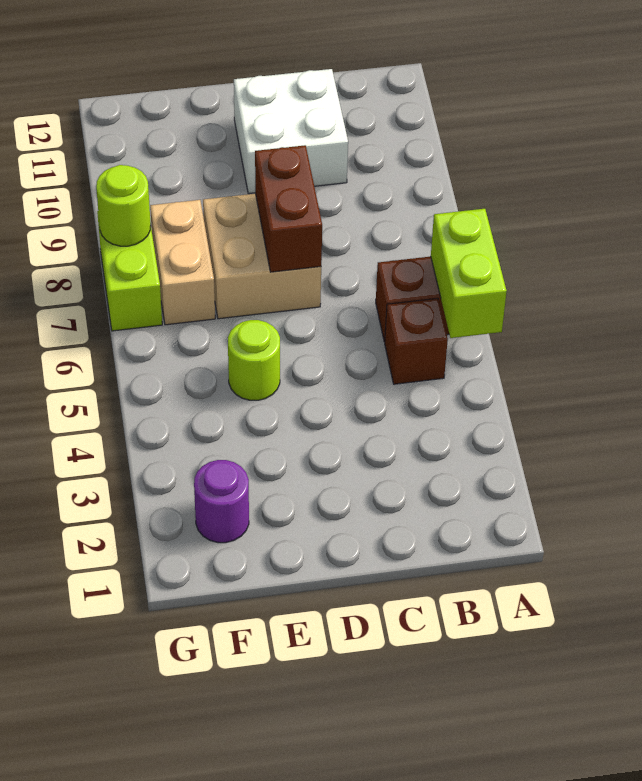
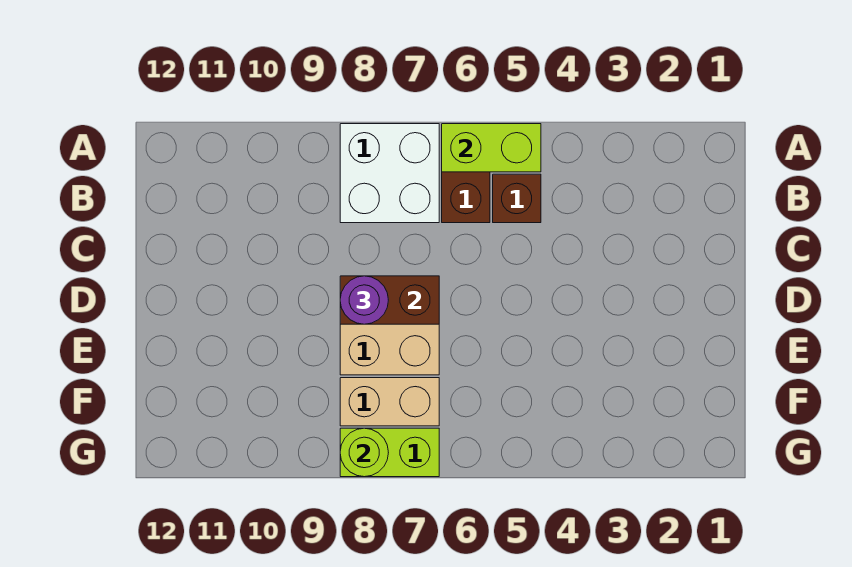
white brick C10:D11 level 1 -> white brick A7:B8 level 1
lime round brick E5 level 1 -> none
purple round brick F2 level 1 -> purple round brick D8 level 3

